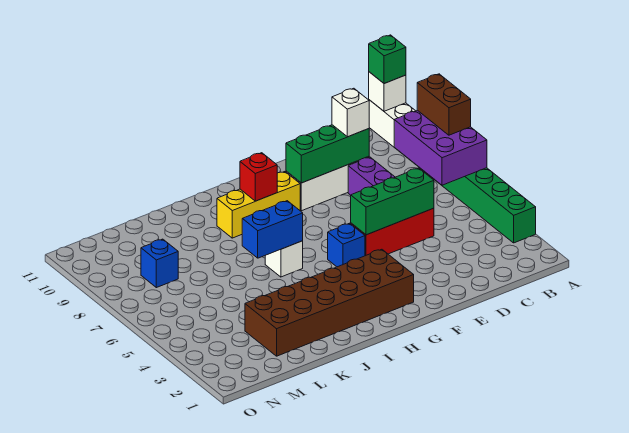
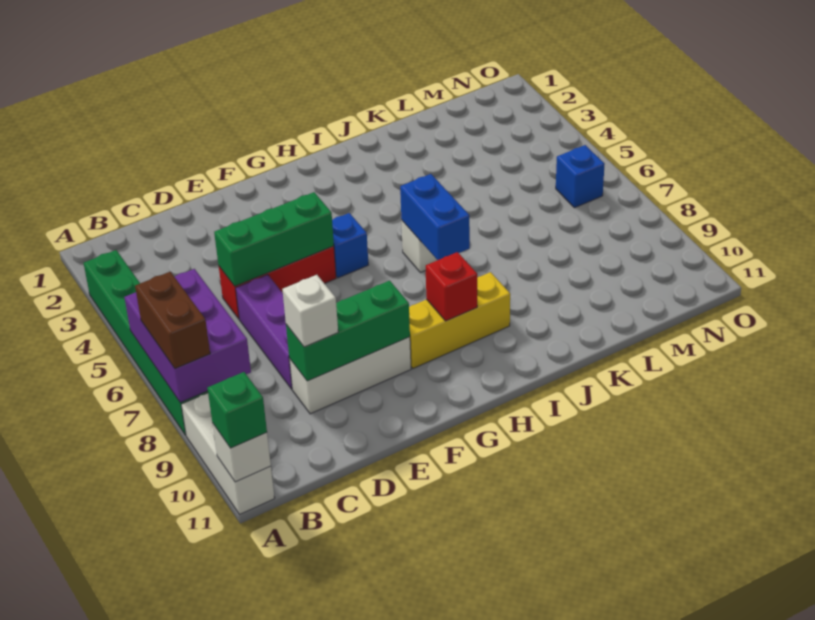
brown brick G2:L3 level 1 -> none
blue brick I6:J6 level 2 -> blue brick I6:I7 level 2
blue brick M8 level 1 -> blue brick N6 level 1

